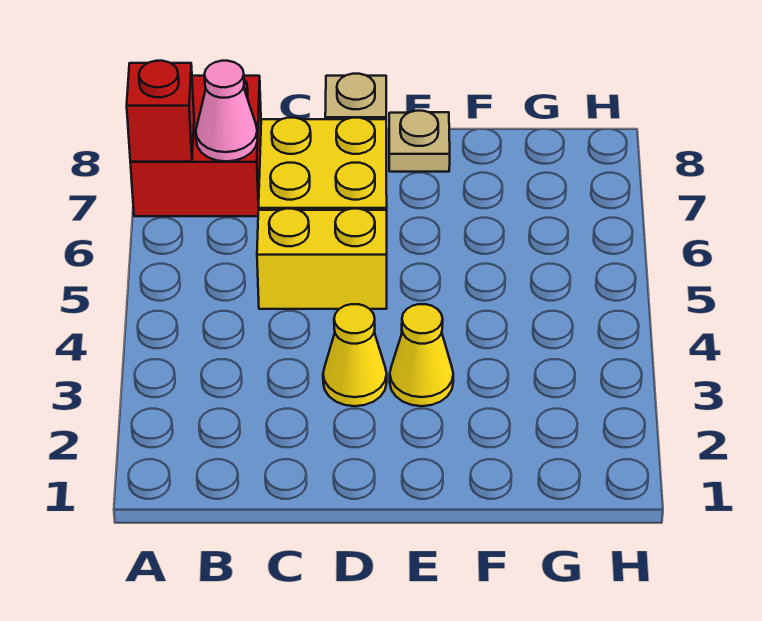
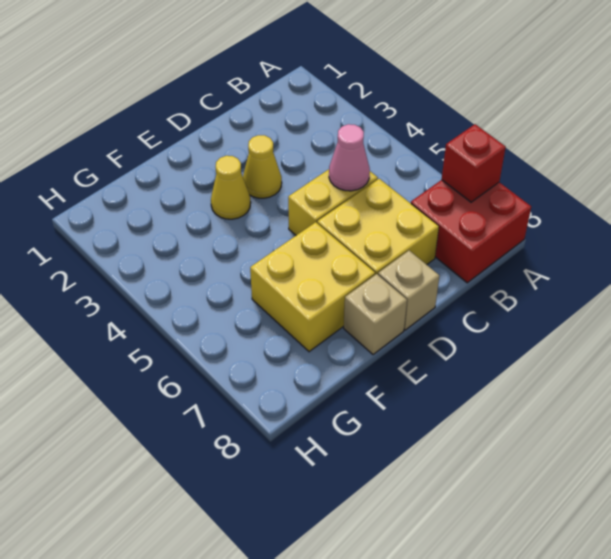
pink cone B7 level 2 -> pink cone C5 level 2
none -> yellow brick E6:F7 level 1
tan plate E8 level 1 -> tan brick E8 level 1

